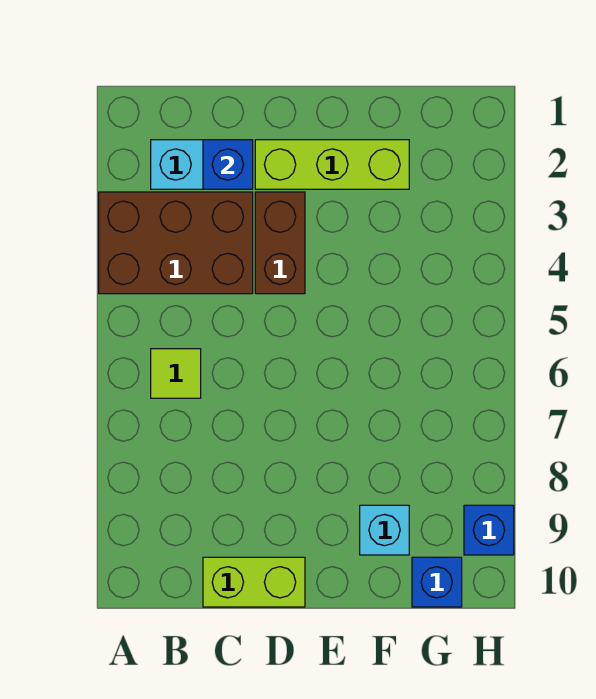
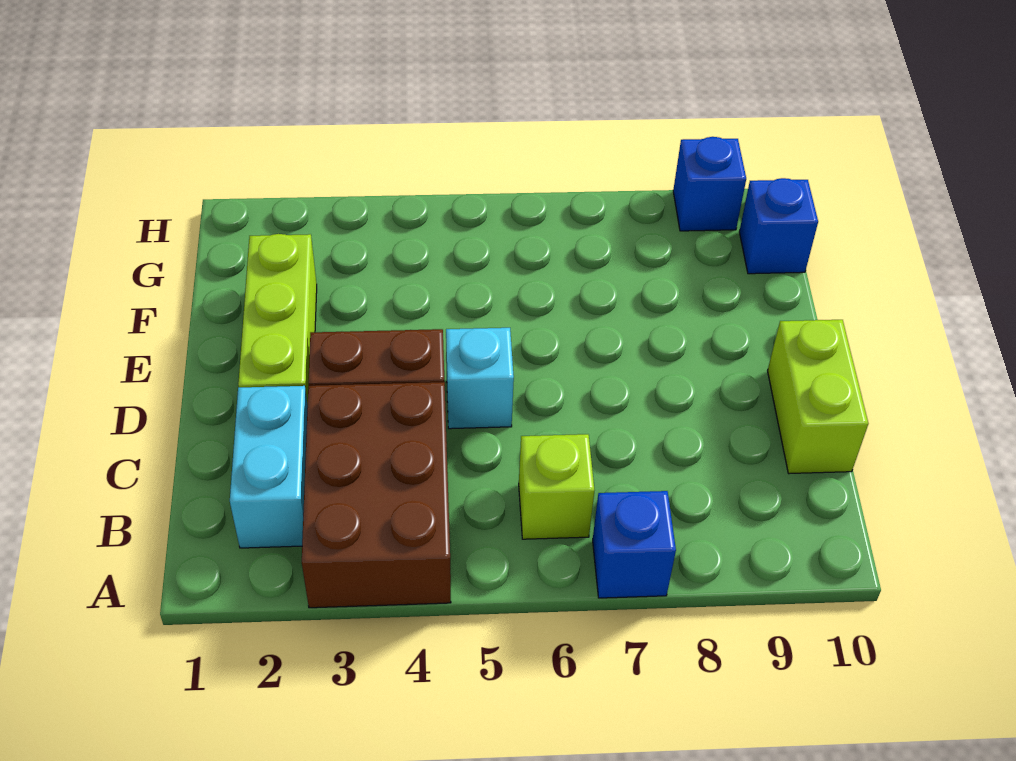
lime tile B6 level 1 -> lime brick B6 level 1
blue brick C2 level 2 -> blue brick A7 level 1
cyan brick F9 level 1 -> cyan brick D5 level 1

